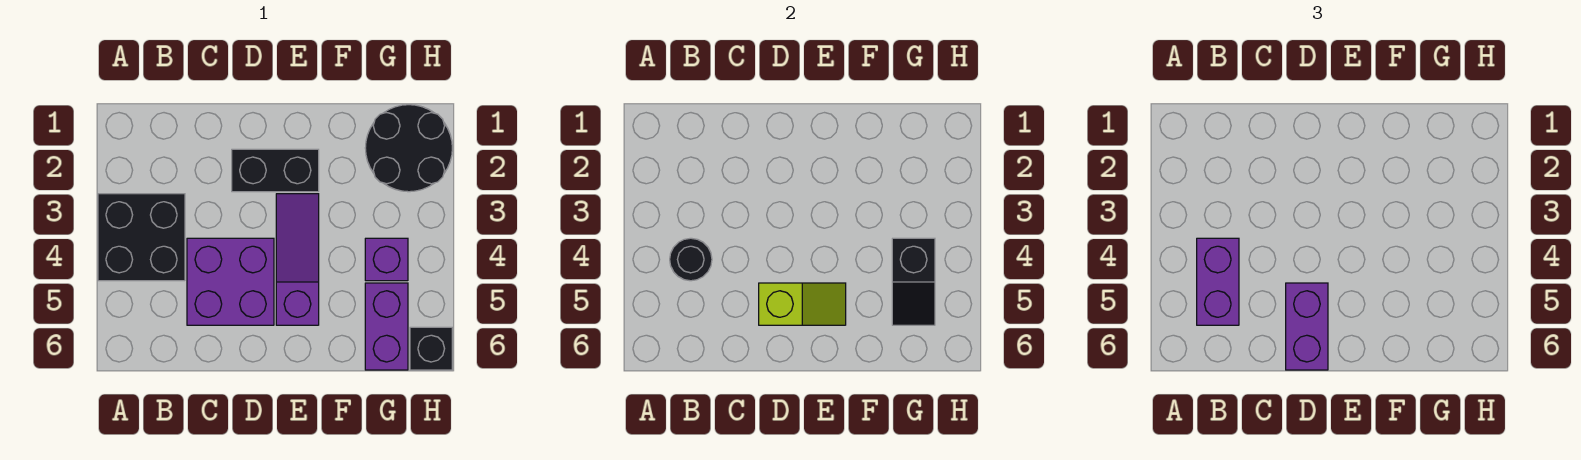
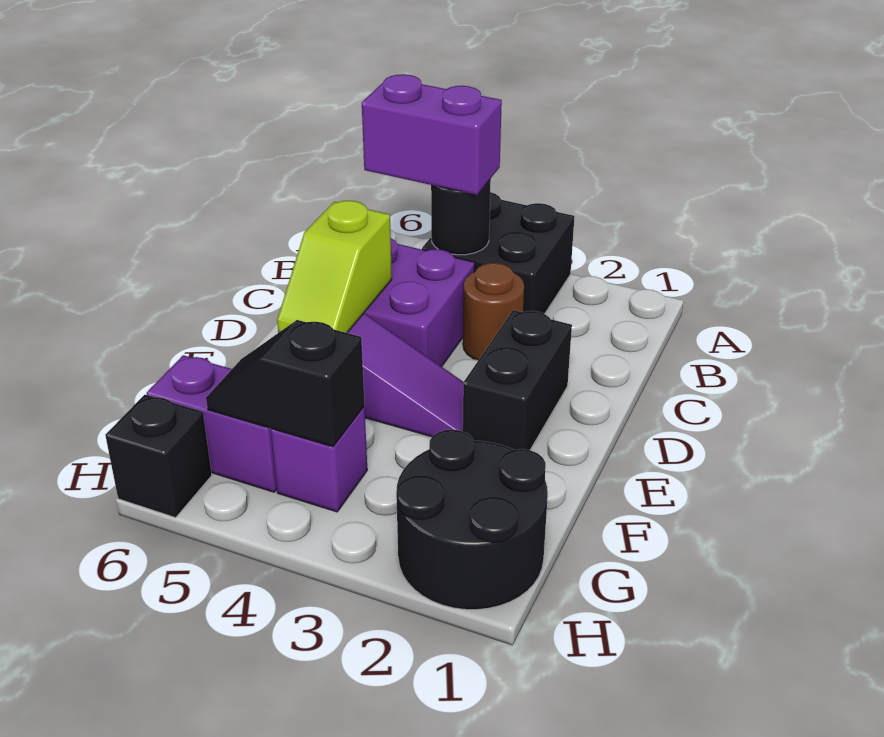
none -> brown round brick C3 level 1
purple brick D5:D6 level 3 -> none

